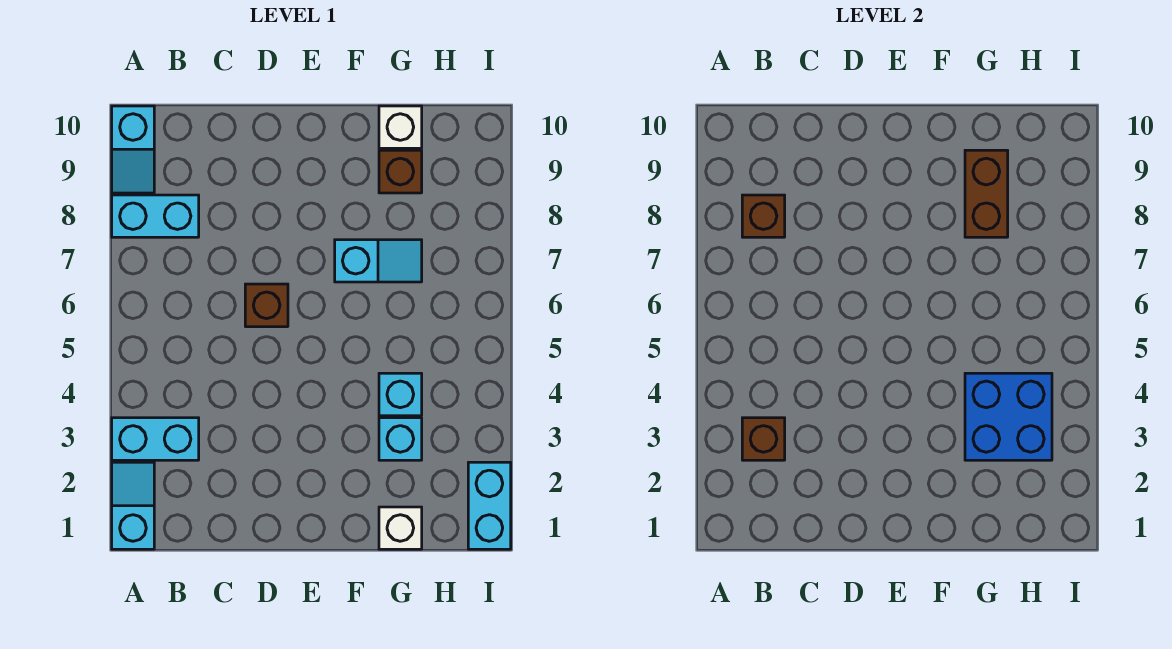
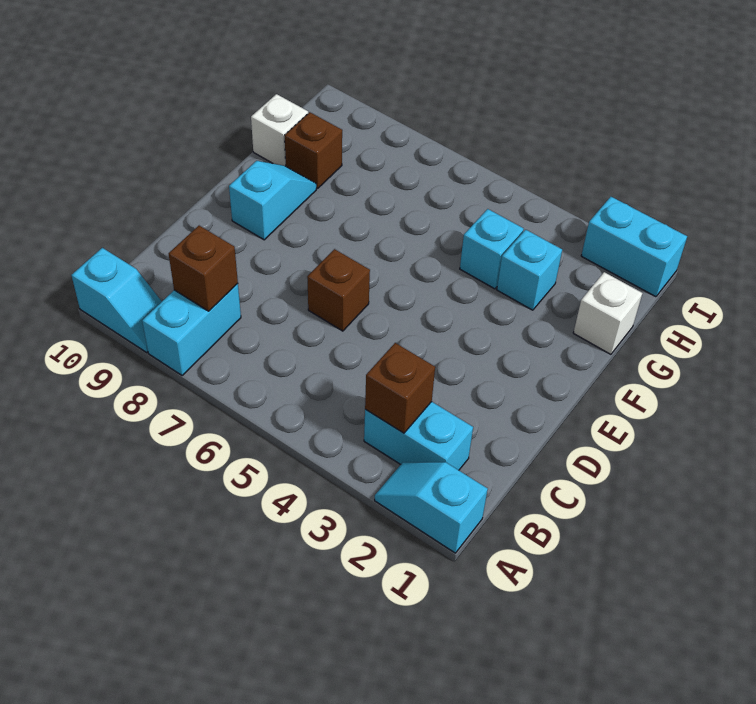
cyan brick A3:B3 level 1 -> cyan brick B2:B3 level 1
cyan slope F7:G7 level 1 top F -> cyan slope E9:F9 level 1 top E
blue brick G3:H4 level 2 -> none
brown brick G8:G9 level 2 -> none

